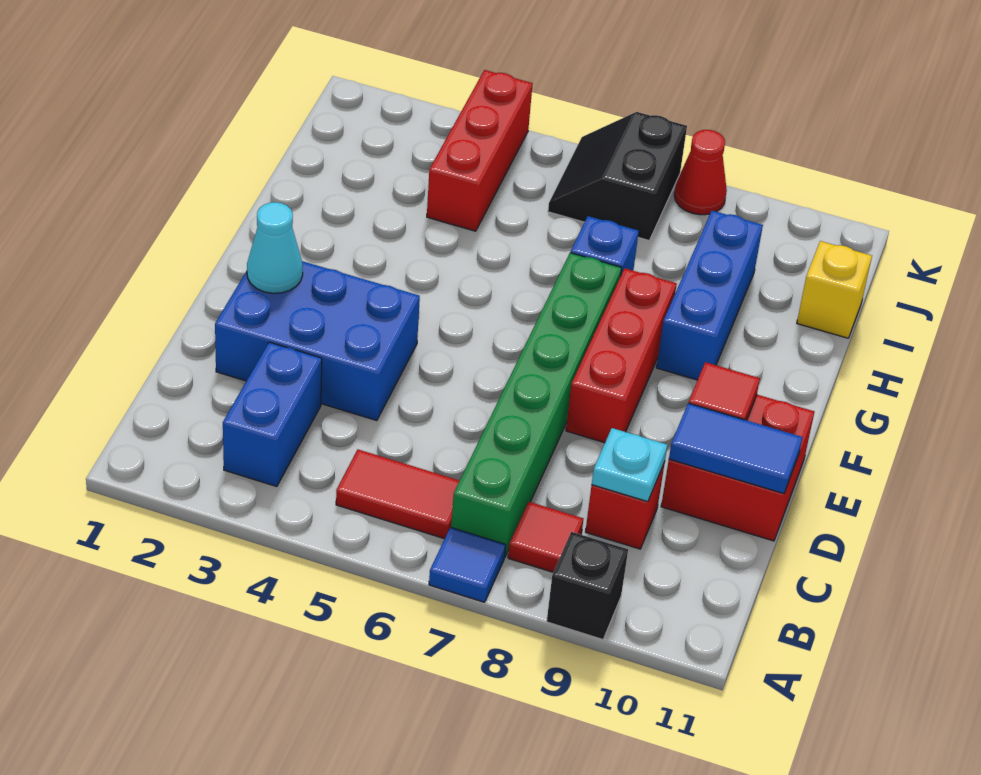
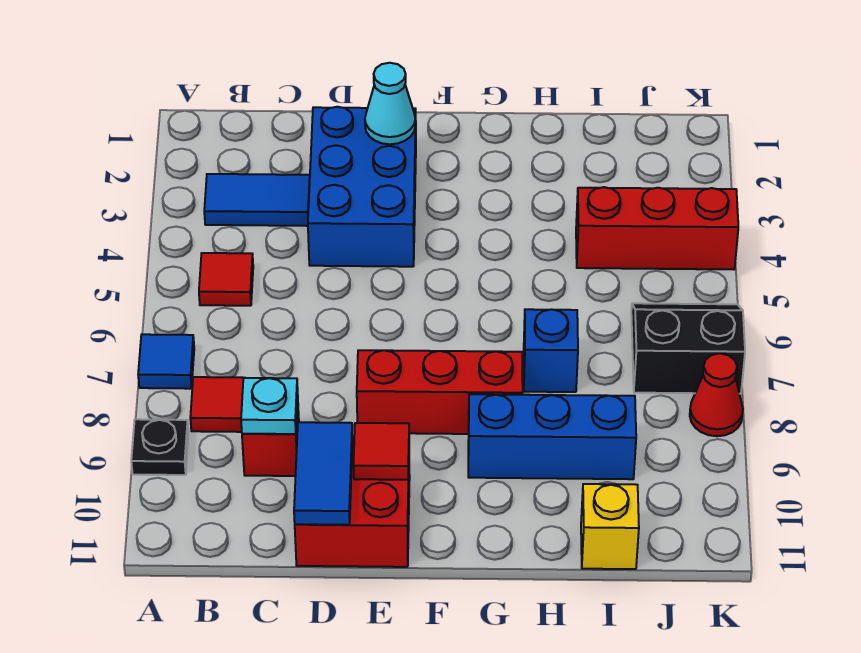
black brick A9 level 1 -> black plate A9 level 1
blue brick B3:C3 level 1 -> blue tile B3:C3 level 1
red tile B5:B6 level 1 -> red tile B5 level 1
green brick B7:G7 level 1 -> none

